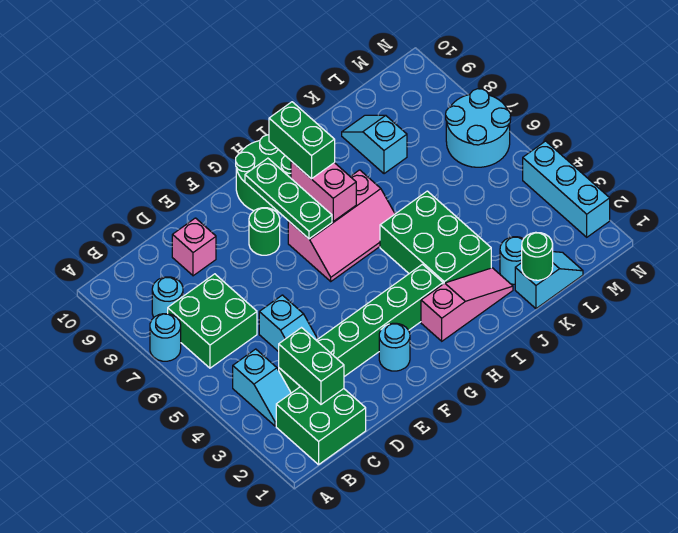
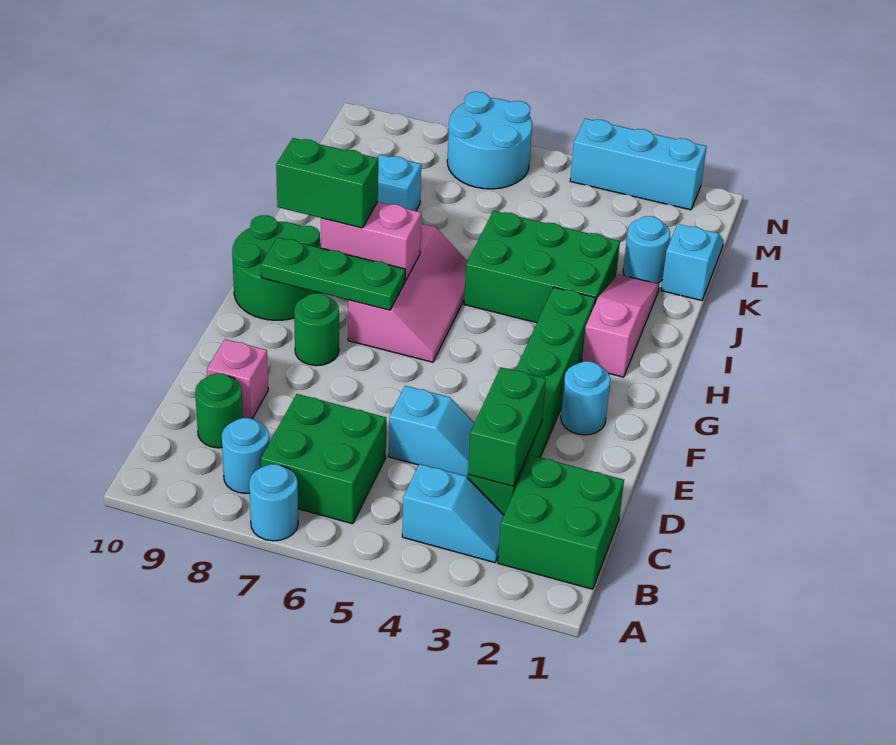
green brick C2:C3 level 2 -> green brick C3:D3 level 2
green round brick K1 level 2 -> green round brick C9 level 1

